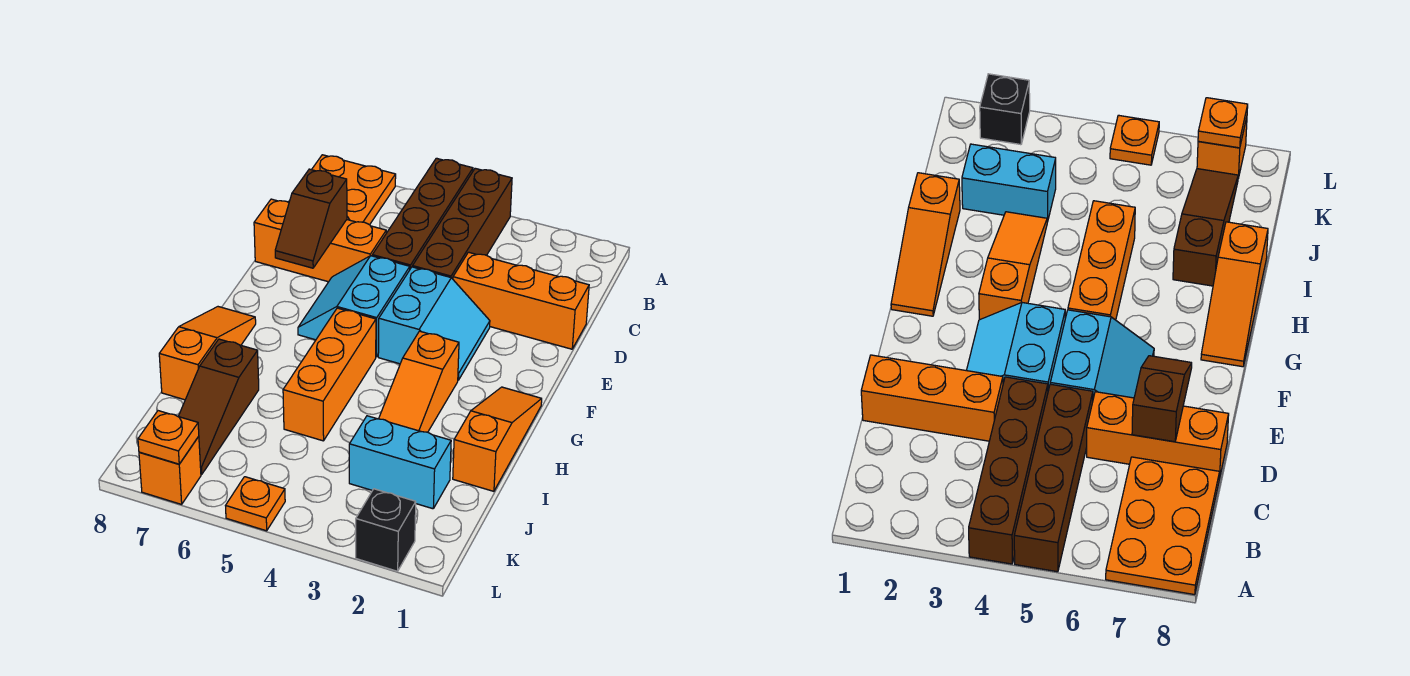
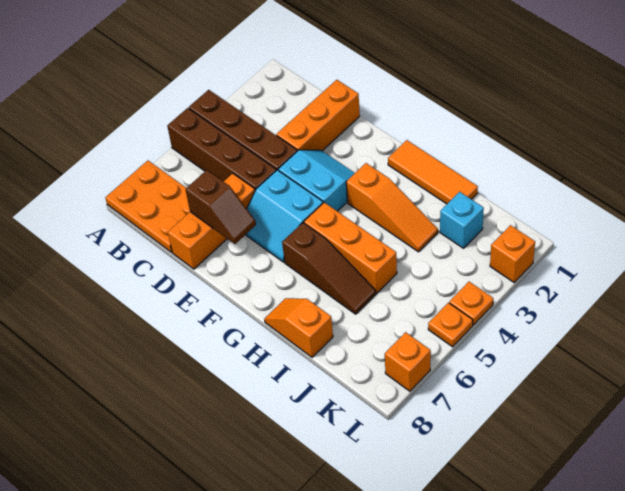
orange slope G1:I1 level 1 top I -> orange tile G1:I1 level 1
orange slope G8:I8 level 1 top I -> orange slope H8:I8 level 1 top I
brown slope I7:K7 level 1 top I -> brown slope G6:I6 level 1 top G
cyan brick J2:J3 level 1 -> cyan brick J2 level 1
black brick L2 level 1 -> orange brick L2 level 1
orange plate L7 level 2 -> orange plate L4 level 1

